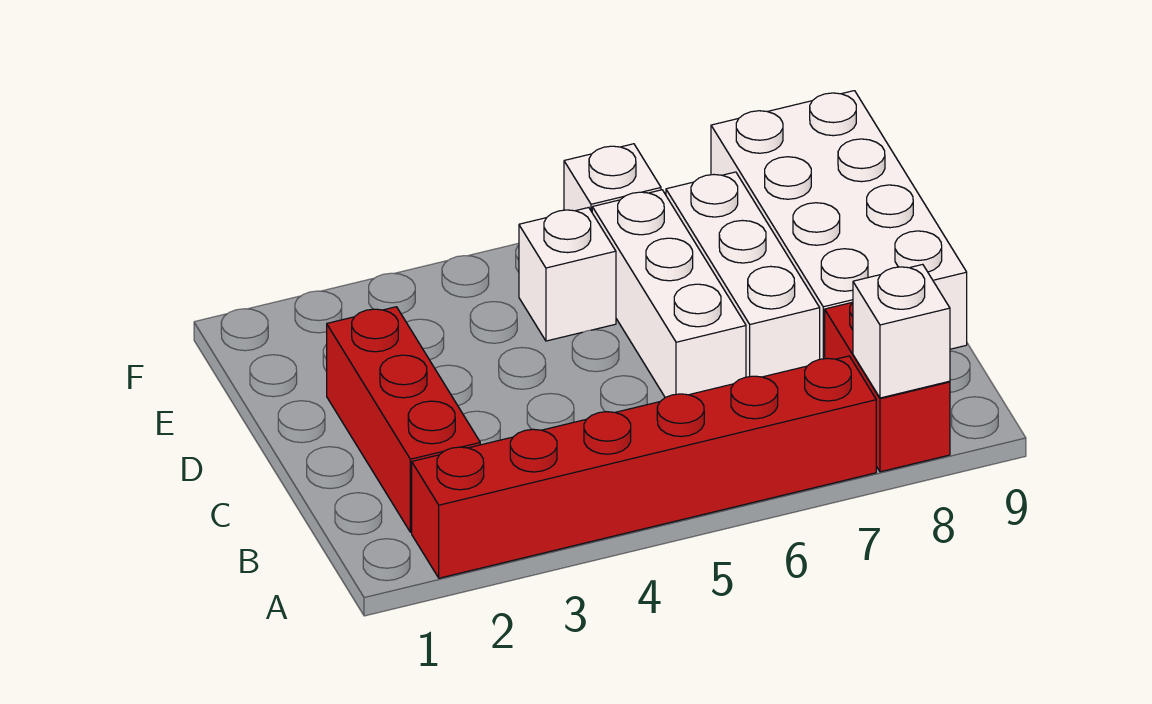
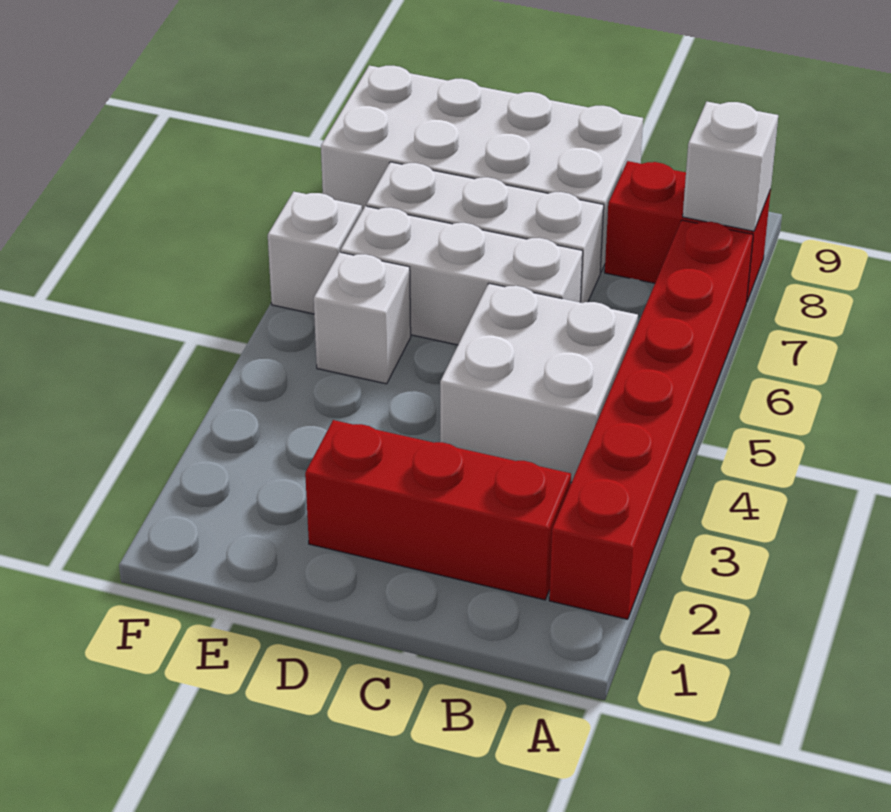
none -> white brick B4:C5 level 1

